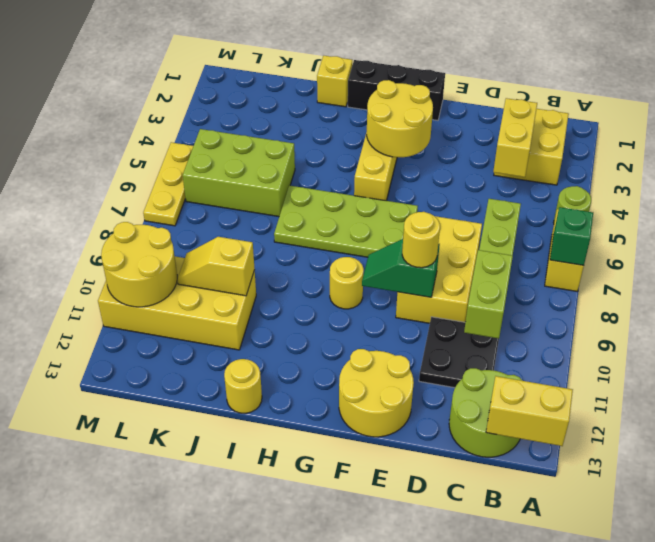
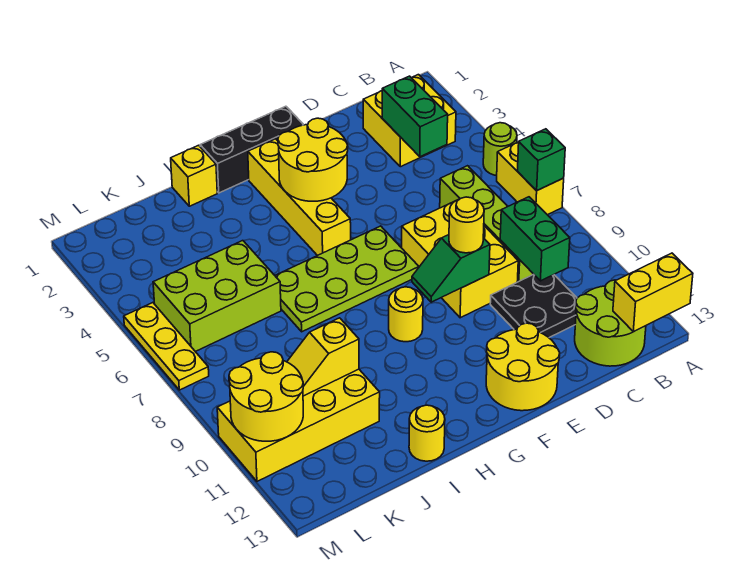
yellow brick C3:C4 level 2 -> green brick C3:C4 level 2
lime brick C9:C10 level 2 -> green brick C9:C10 level 2

